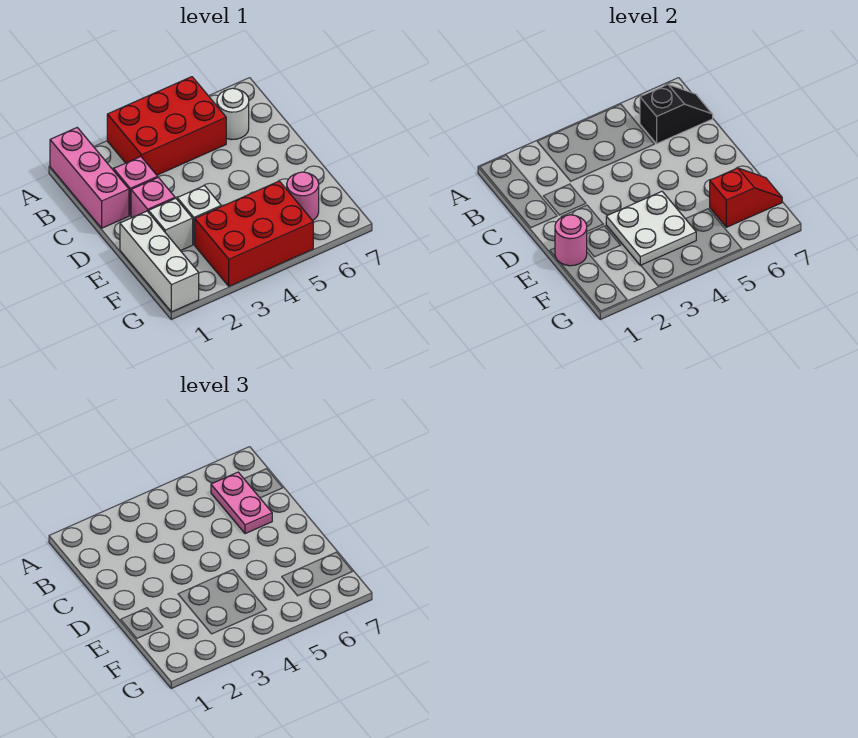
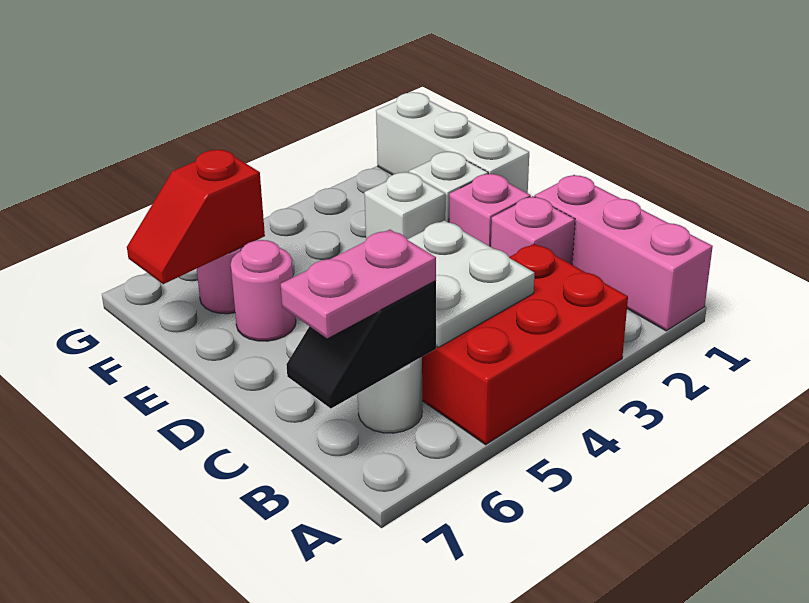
pink plate B6:C6 level 3 -> pink plate B6:B7 level 3
pink round brick E1 level 2 -> pink round brick E6 level 1
white plate E3:F4 level 2 -> white plate B4:C5 level 2
red brick F3:G5 level 1 -> none

